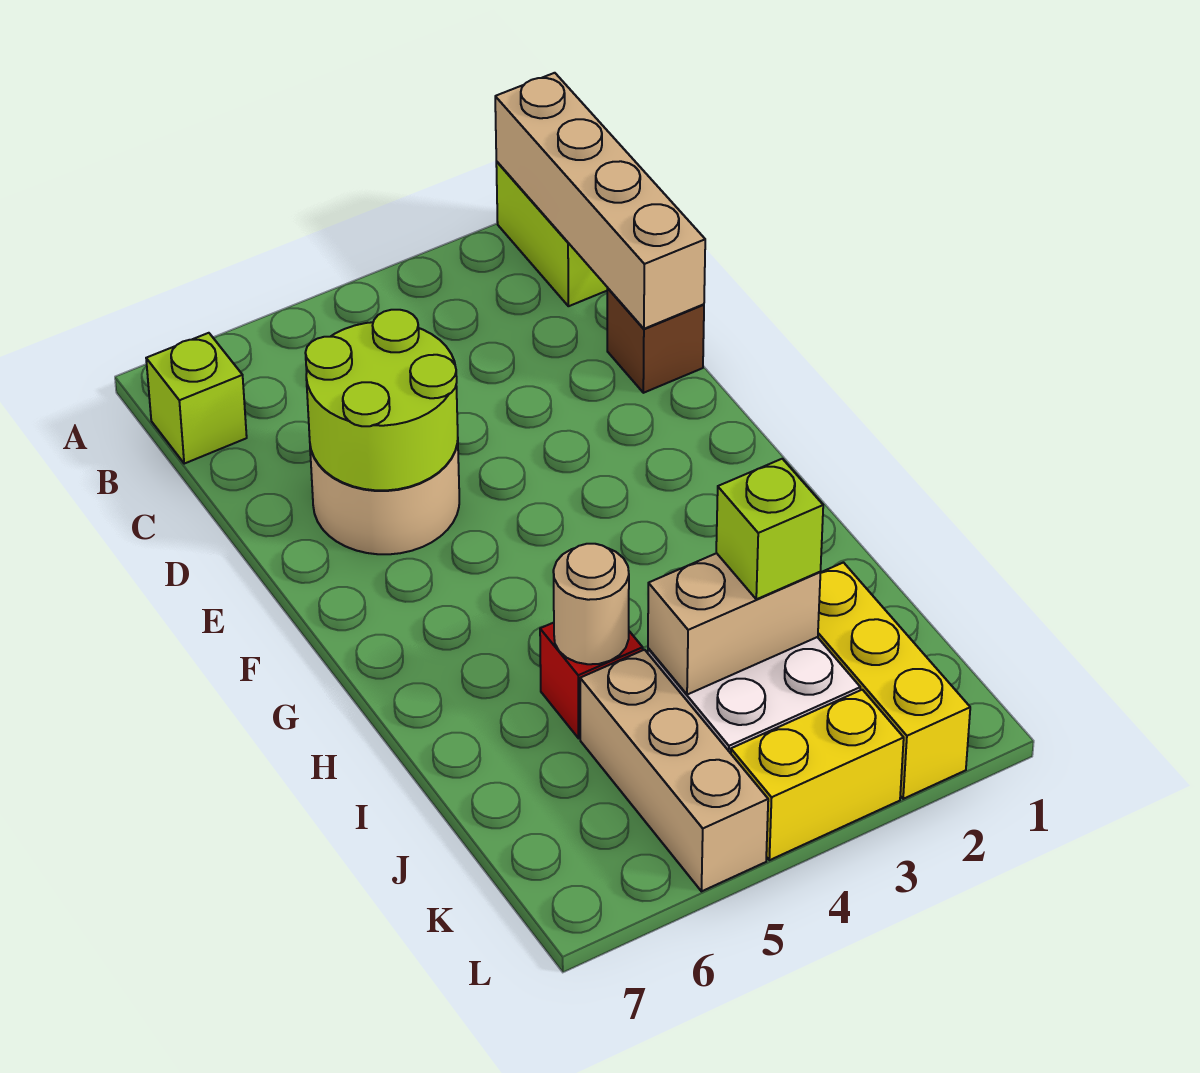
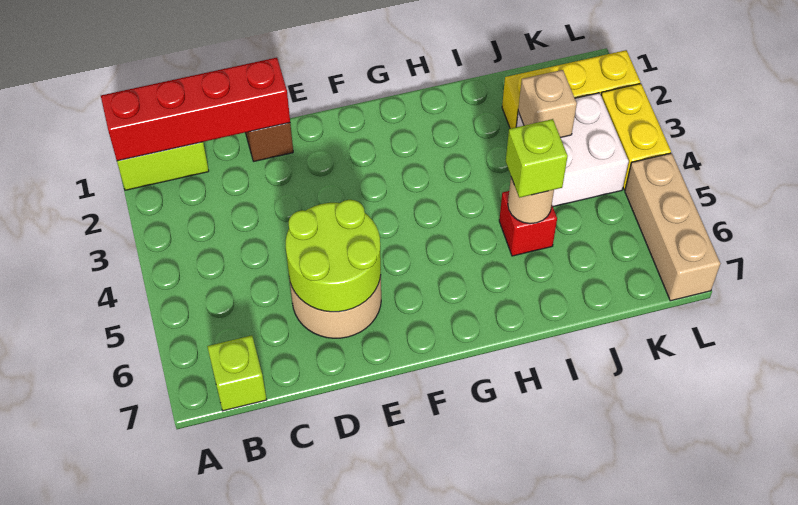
tan brick A1:D1 level 2 -> red brick A1:D1 level 2
tan brick J3:J4 level 2 -> tan brick J3 level 2
lime brick J3 level 3 -> lime brick I5 level 3
tan brick J5:L5 level 1 -> tan brick L5:L7 level 1

